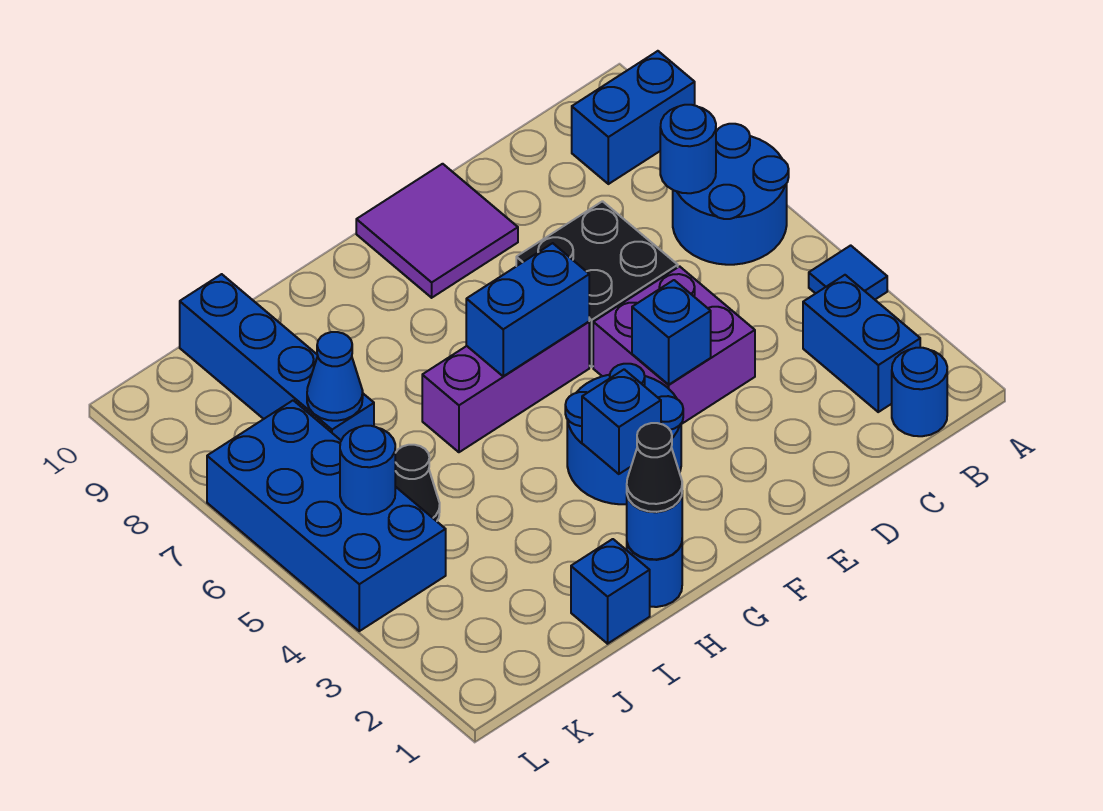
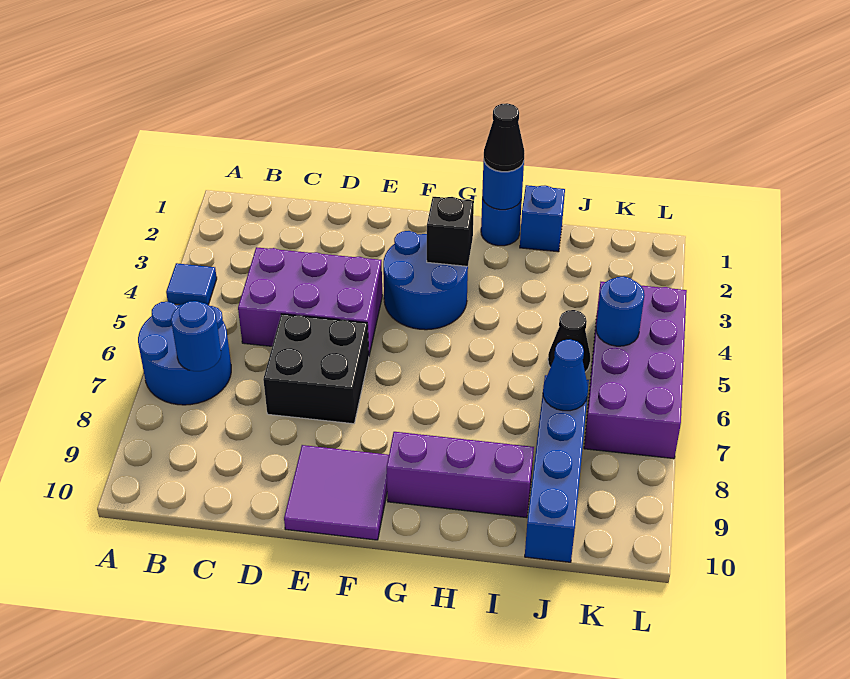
blue brick A9:B9 level 1 -> none
blue round brick B1 level 1 -> none
blue brick B2:B3 level 1 -> none
purple brick D4:E5 level 1 -> purple brick C4:E5 level 1
blue brick E4 level 2 -> none
purple brick F6:H6 level 1 -> purple brick G9:I9 level 1
blue brick F6:G6 level 2 -> none
blue brick G3 level 2 -> black brick G3 level 2
blue brick K4:L7 level 1 -> purple brick K4:L7 level 1

